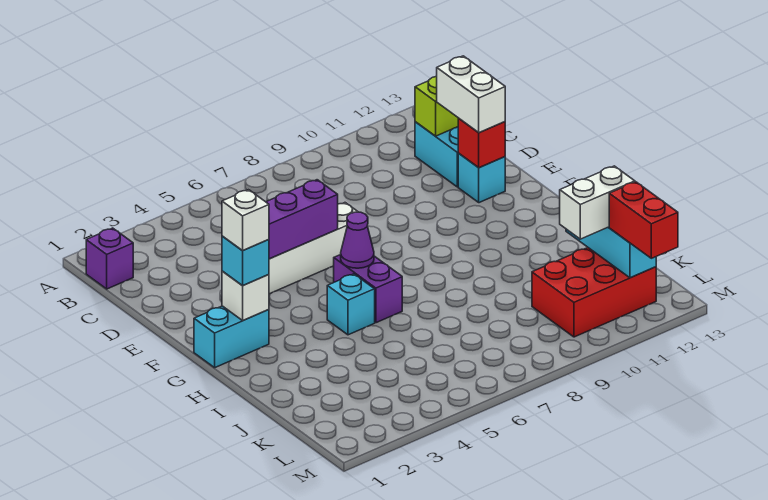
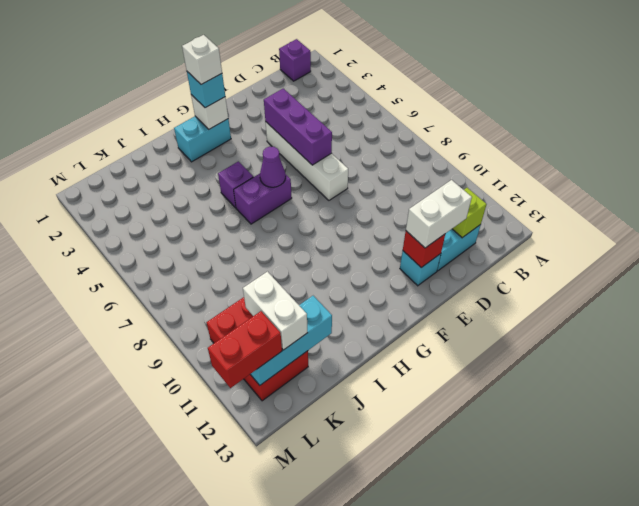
cyan brick G1:G2 level 1 -> cyan brick G2:H2 level 1
cyan brick H5 level 1 -> purple brick H5 level 1

